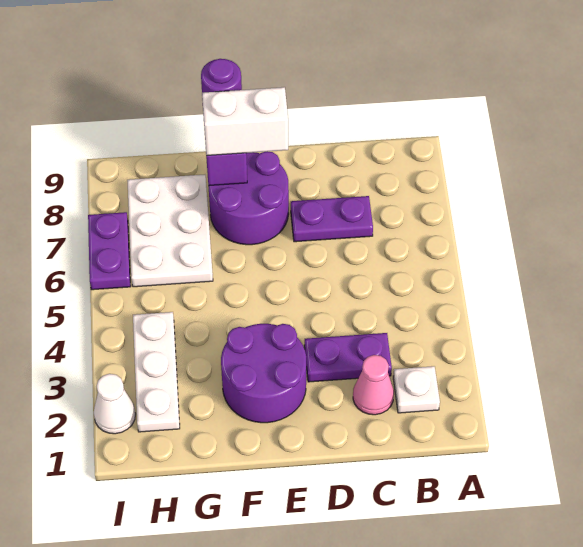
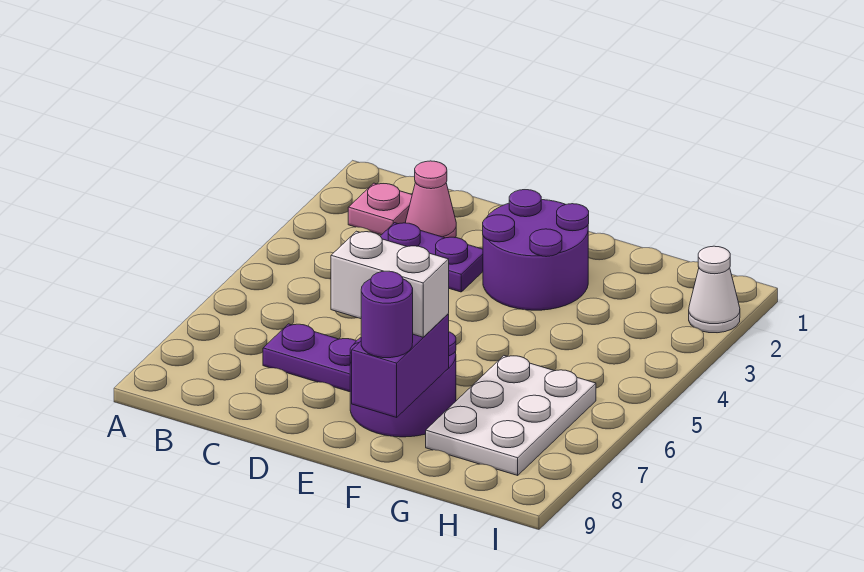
white plate B2 level 1 -> pink plate B2 level 1
white plate H2:H4 level 1 -> none
purple plate I6:I7 level 1 -> none

